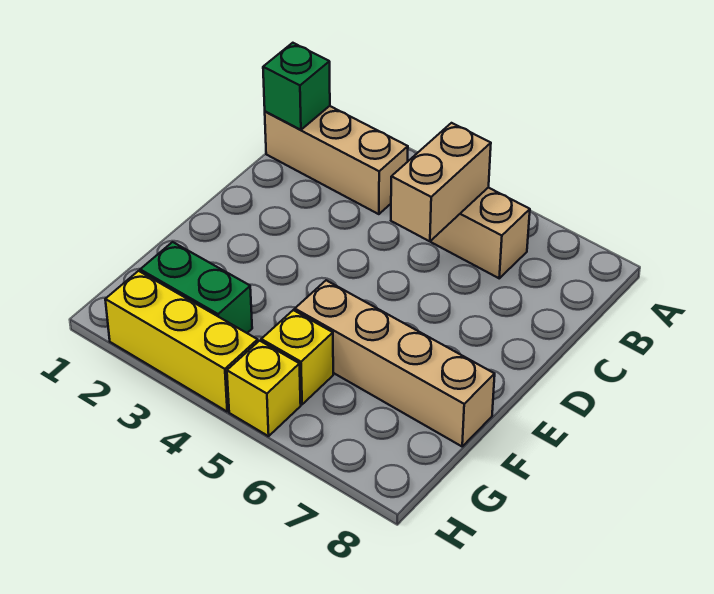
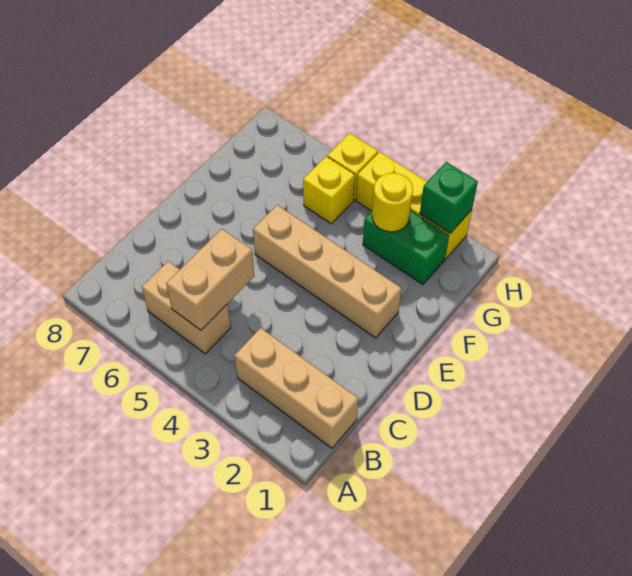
green brick B1 level 2 -> green brick H2 level 2
tan brick F5:F8 level 1 -> tan brick E2:E5 level 1
none -> yellow round brick G3 level 2

